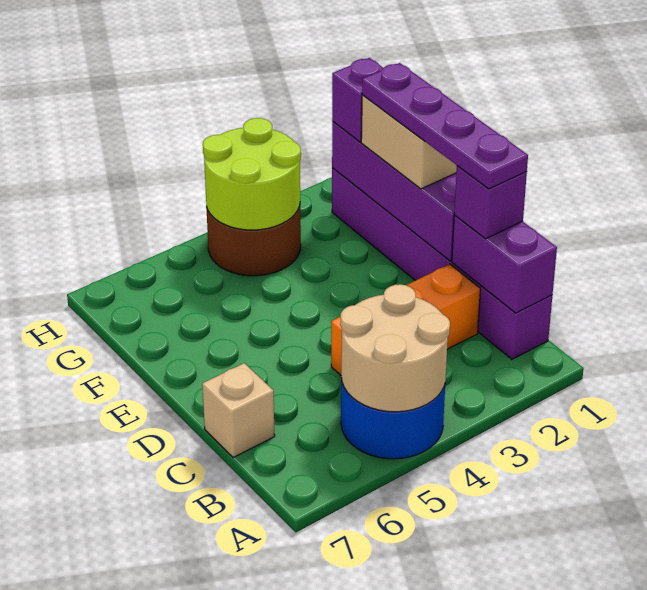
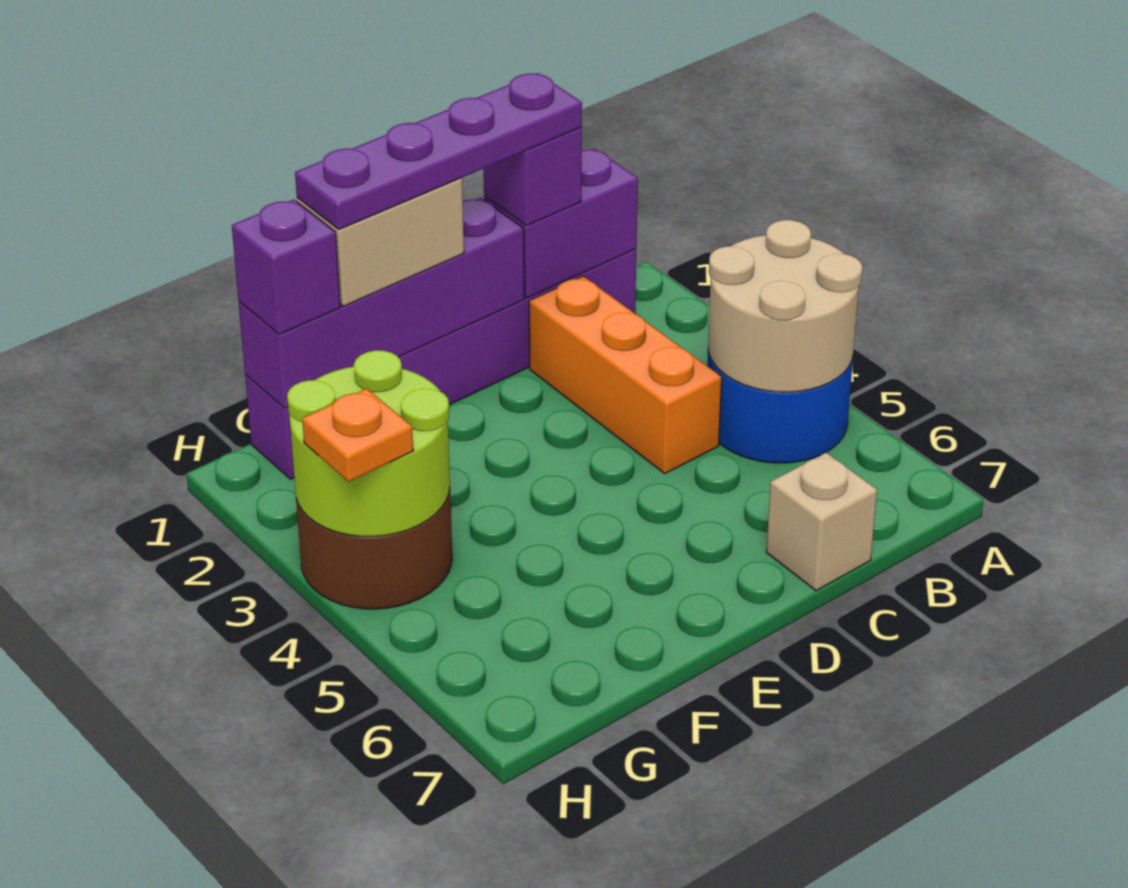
none -> orange plate H4 level 3

